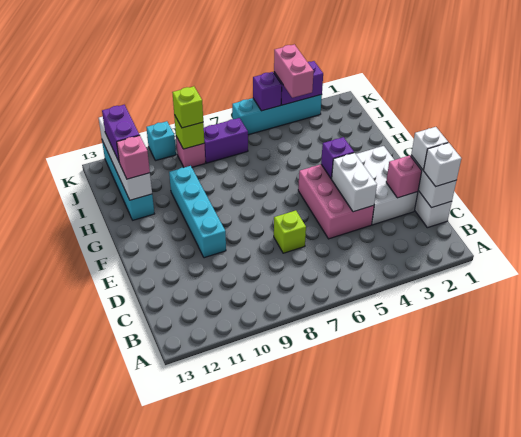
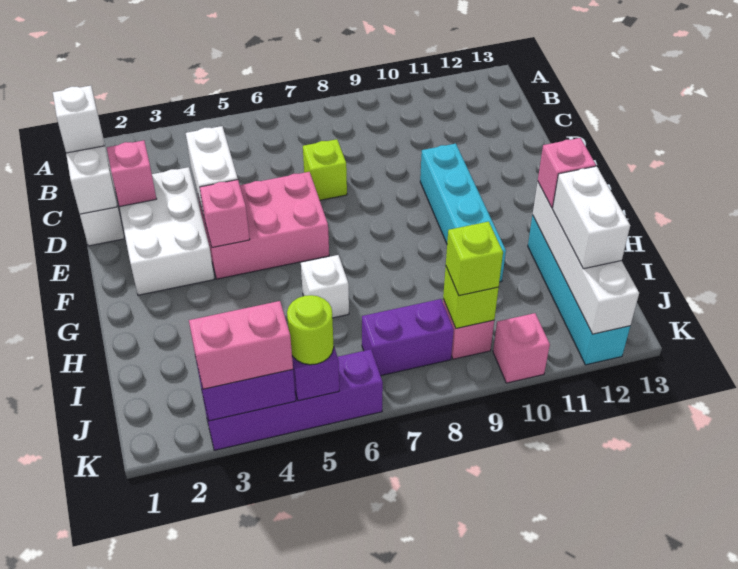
white brick D1 level 3 -> white brick H6 level 1
pink brick D4:F5 level 1 -> pink brick E4:F6 level 1
purple brick F4 level 2 -> pink brick F4 level 2
purple brick I12:J12 level 3 -> white brick I12:J12 level 3
pink brick J4:K4 level 3 -> pink brick K3:K4 level 3
cyan brick K3:K6 level 1 -> purple brick K3:K6 level 1
none -> lime round brick K5 level 3
cyan brick K10 level 1 -> pink brick K10 level 1

